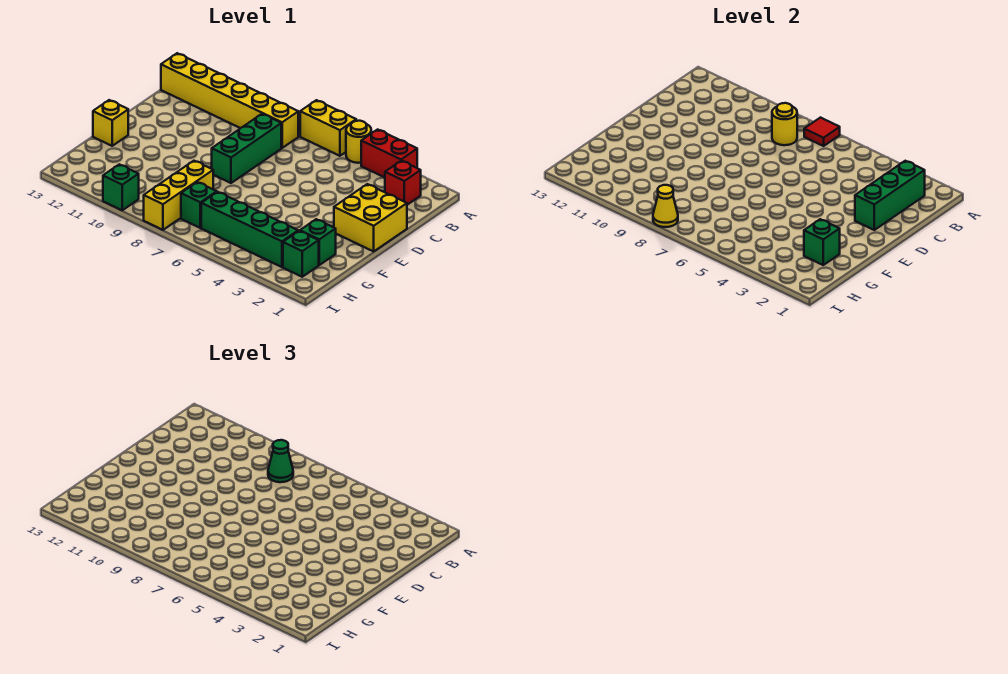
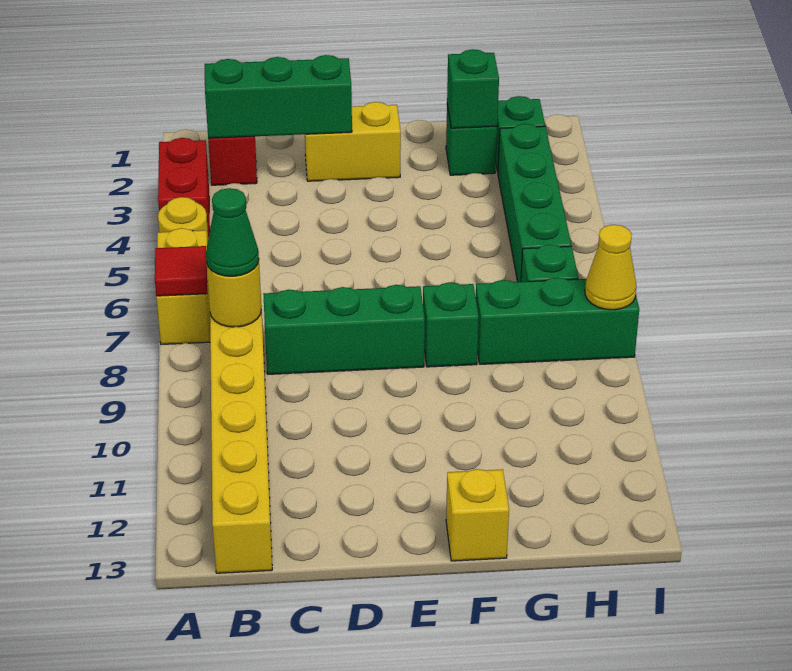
yellow brick D1:E2 level 1 -> yellow brick D2:E2 level 1
yellow brick G8:I8 level 1 -> green brick G8:I8 level 1
green brick I10 level 1 -> green brick F8 level 1

